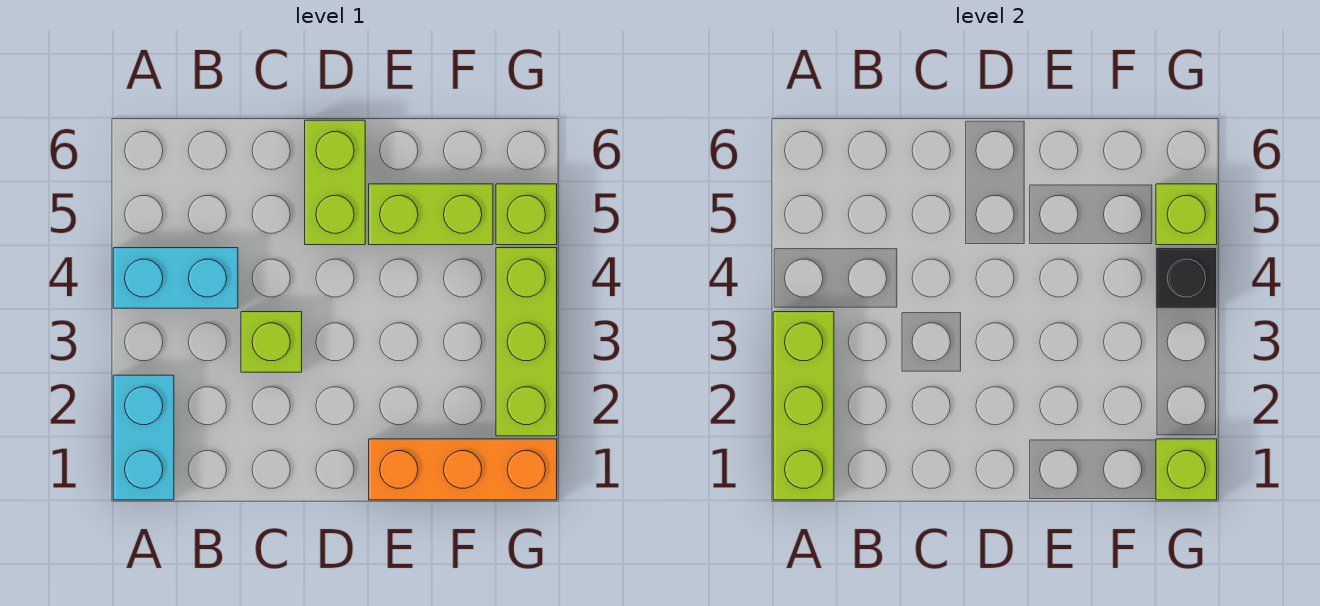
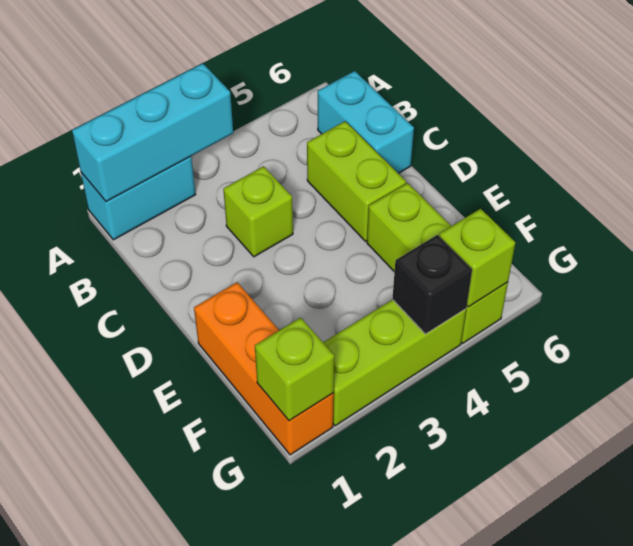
lime brick A1:A3 level 2 -> cyan brick A1:A3 level 2
cyan brick A4:B4 level 1 -> cyan brick B6:C6 level 1
lime brick D5:D6 level 1 -> lime brick C5:D5 level 1

